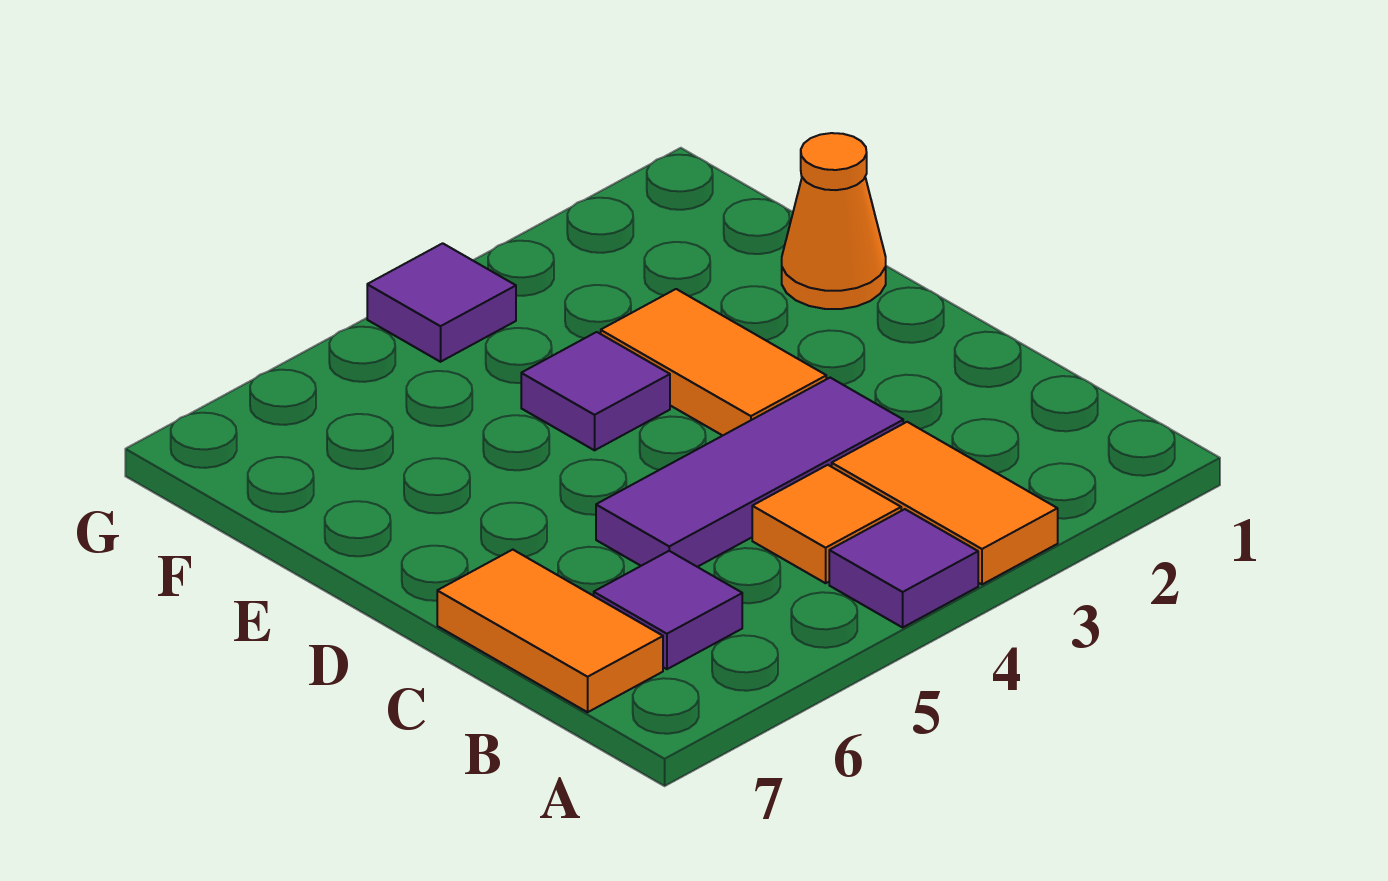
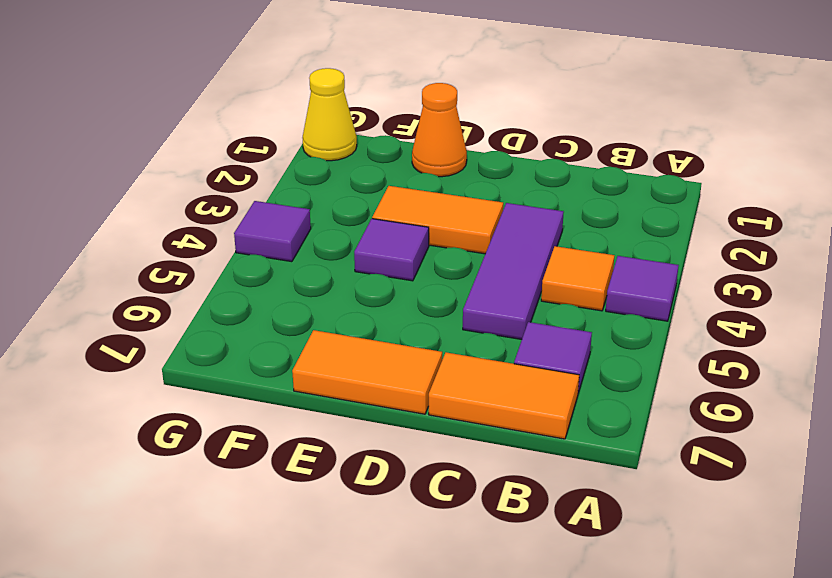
orange tile A3:B3 level 1 -> orange tile D7:E7 level 1
none -> yellow cone G1 level 1

